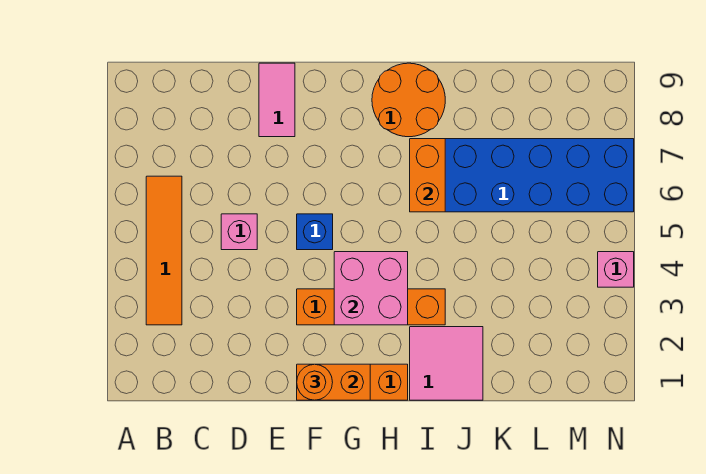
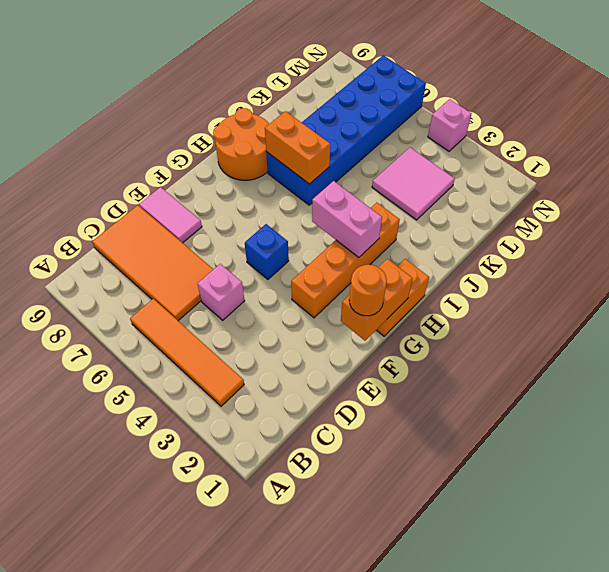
none -> orange tile C6:D9 level 1
pink brick G3:H4 level 2 -> pink brick H3:H4 level 2
pink tile I1:J2 level 1 -> pink tile K3:L4 level 1

